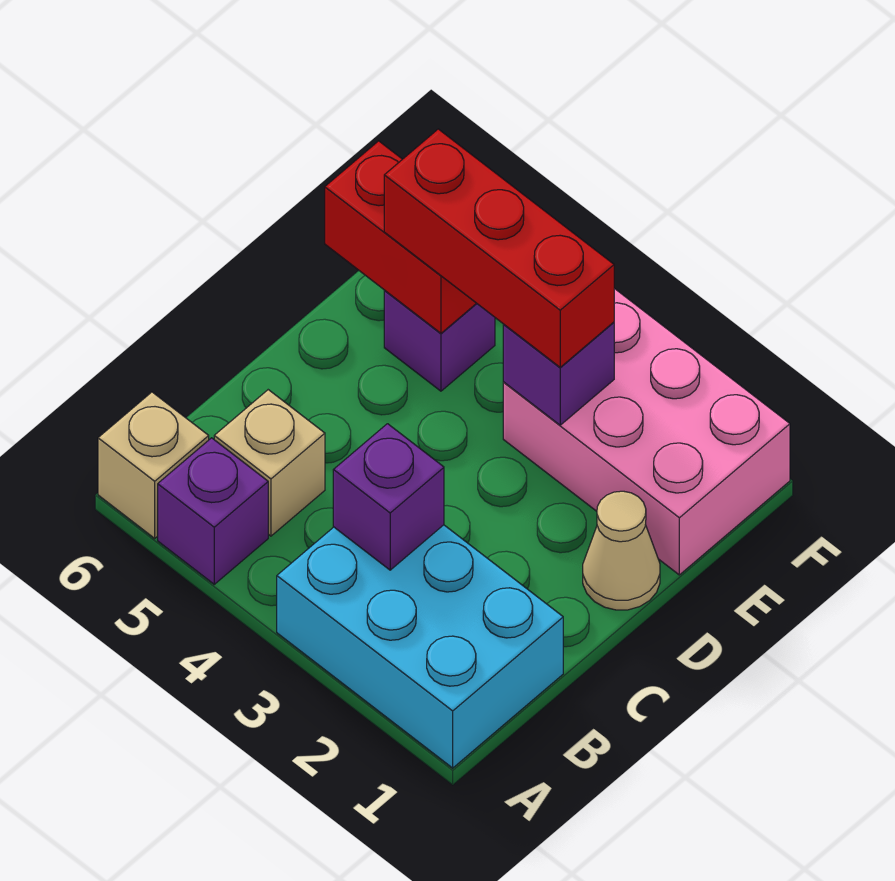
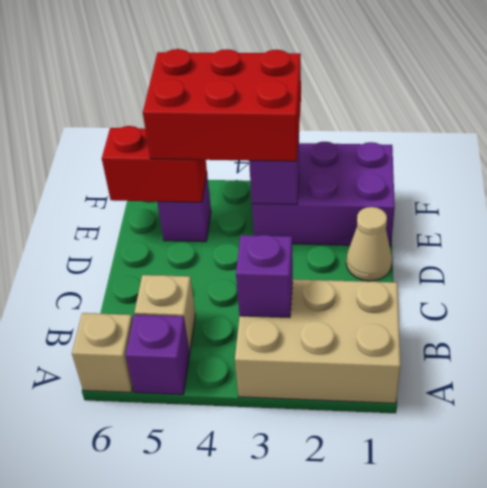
cyan brick A1:B3 level 1 -> tan brick A1:B3 level 1
pink brick E1:F3 level 1 -> purple brick E1:F3 level 1
red brick E3:E5 level 3 -> red brick E3:F5 level 3

